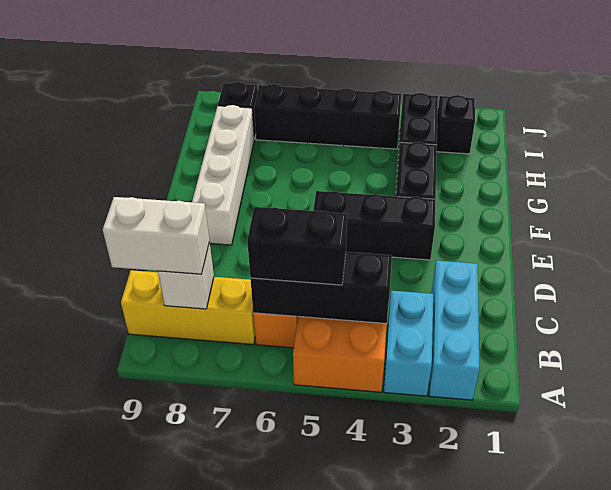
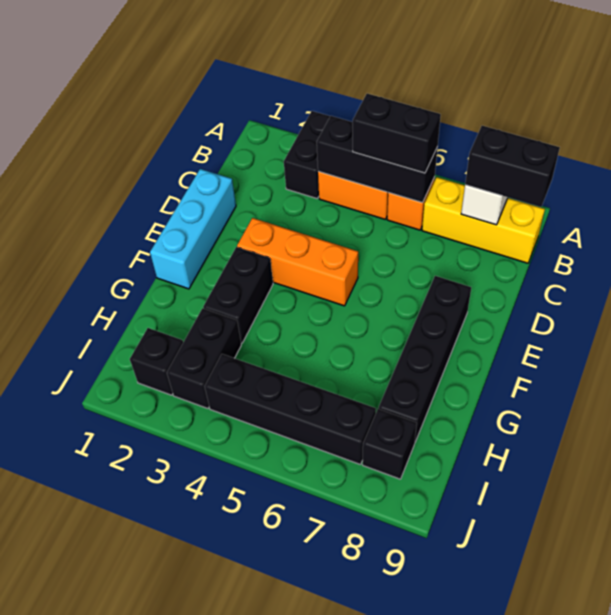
cyan brick A2:C2 level 1 -> cyan brick D1:F1 level 1
cyan brick A3:B3 level 1 -> black brick A3:B3 level 1
white brick B8:B9 level 3 -> black brick B8:B9 level 3
black brick E3:E5 level 1 -> orange brick E3:E5 level 1
white brick E8:H8 level 1 -> black brick E8:H8 level 1

